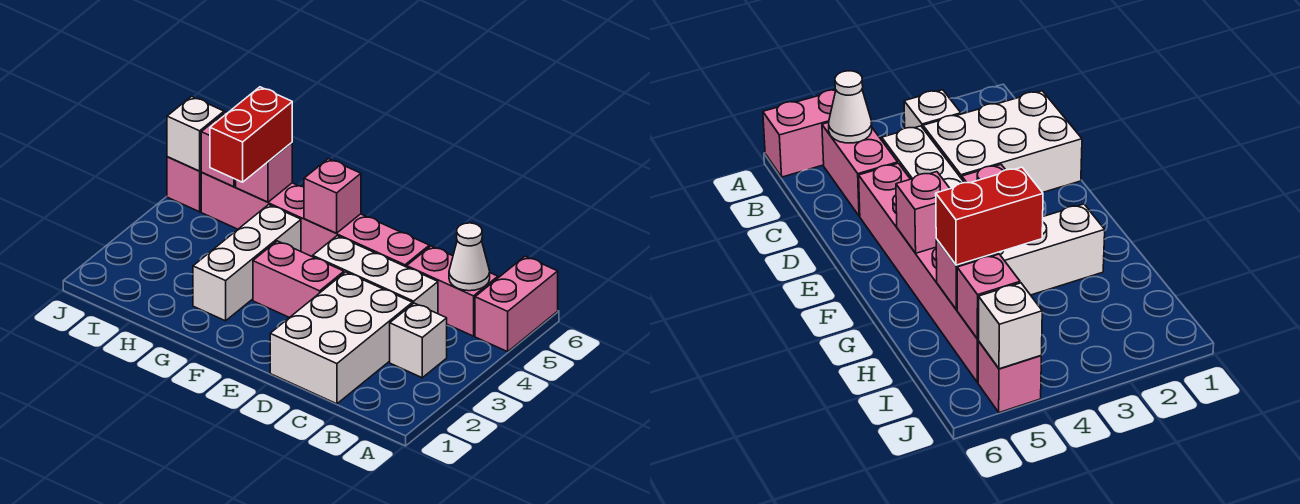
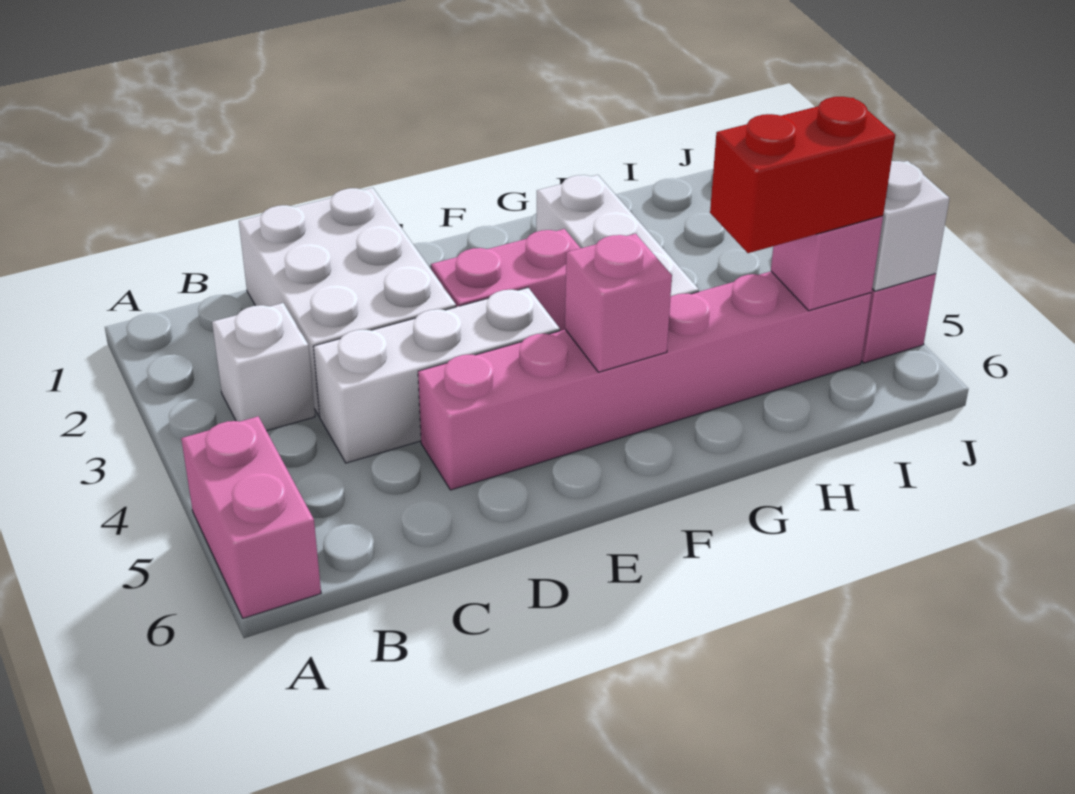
pink brick B5:C5 level 1 -> none
white cone B5 level 2 -> none
red brick H4:H5 level 3 -> red brick H5:I5 level 3
pink brick H5 level 2 -> none

